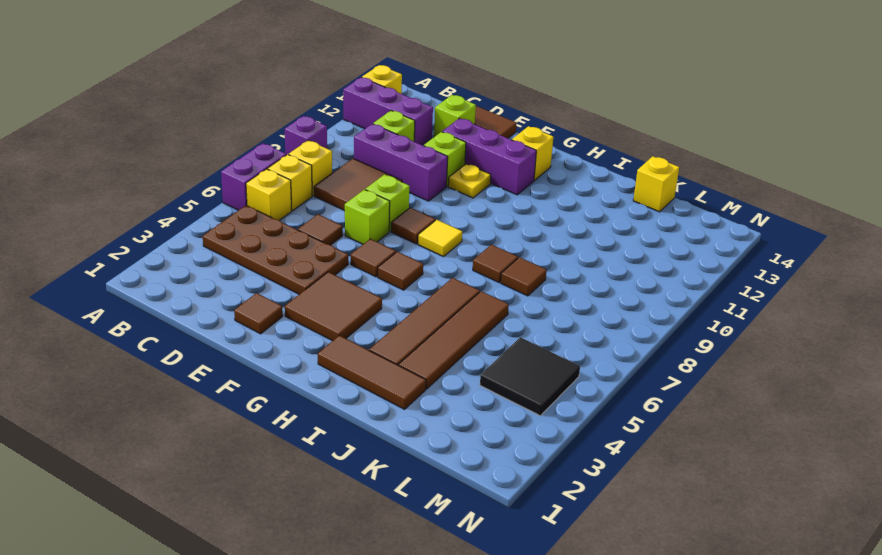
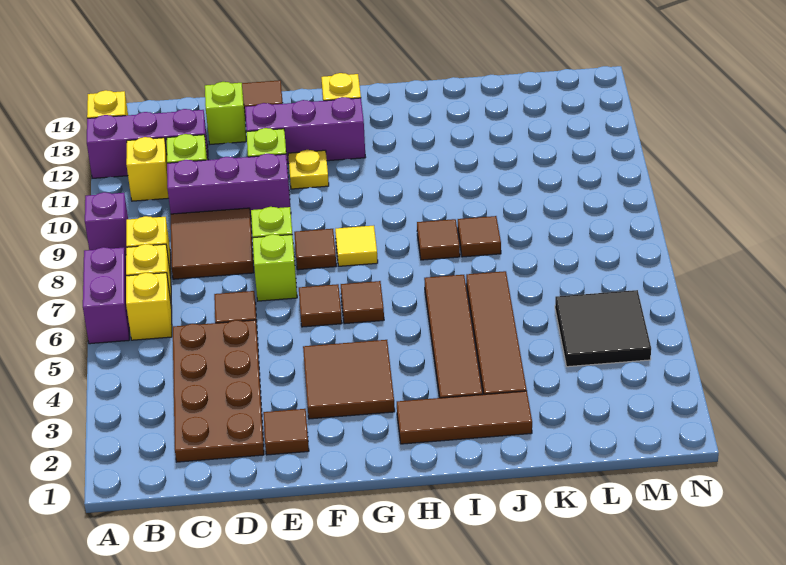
brown plate B4:E5 level 1 -> brown plate C2:D5 level 1
yellow brick K14 level 1 -> yellow brick B11 level 1

